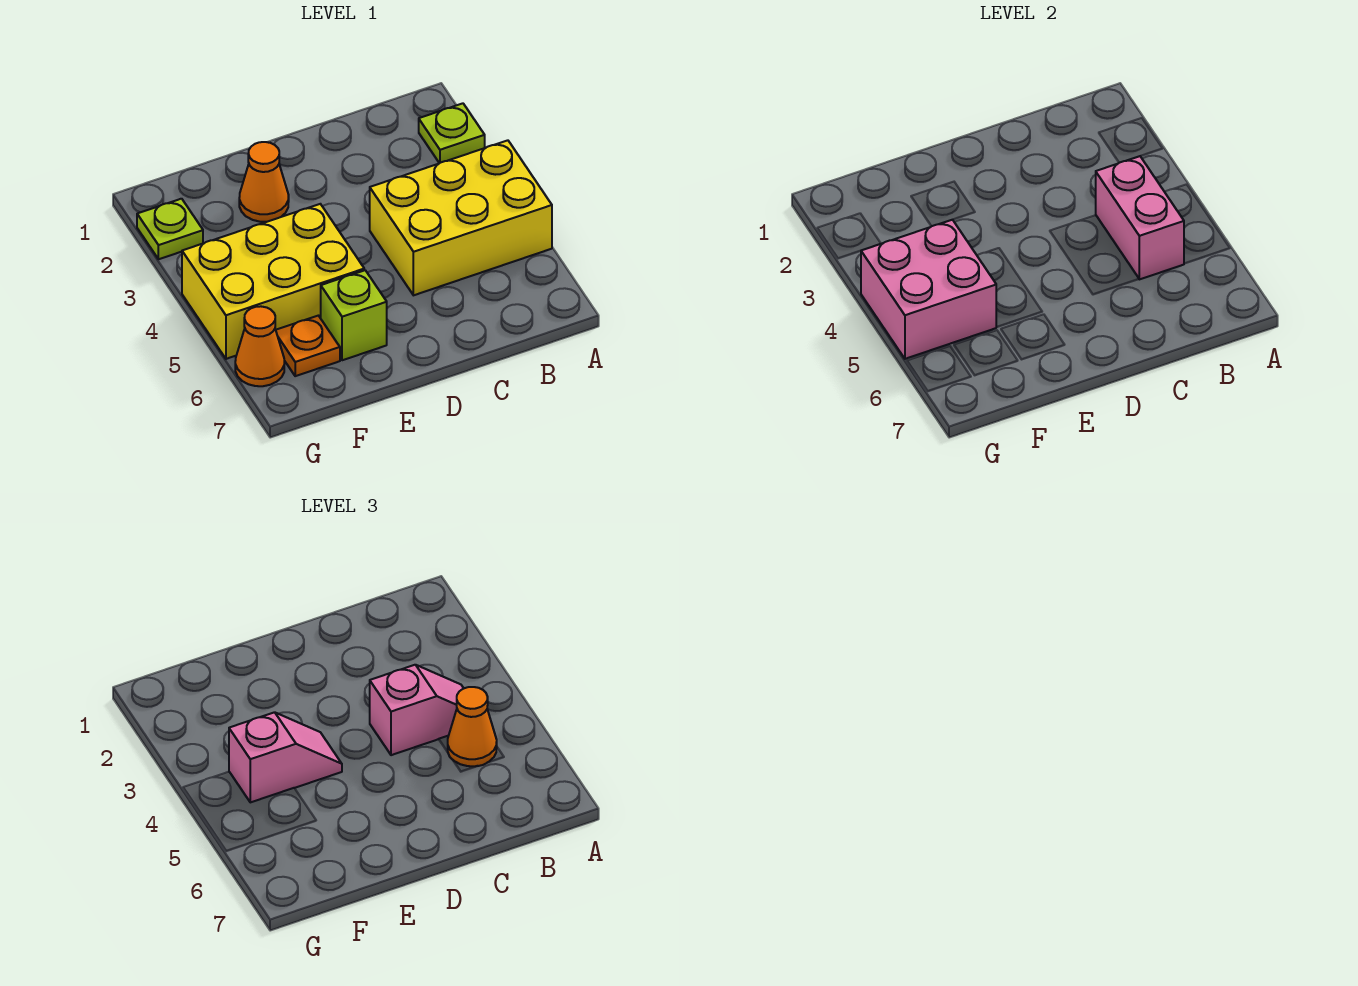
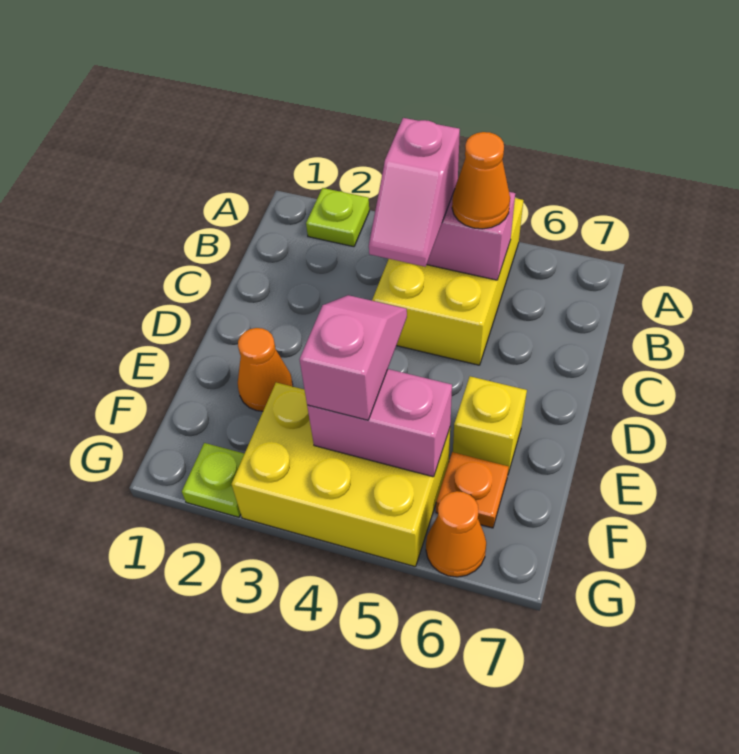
pink slope B4:C4 level 3 top C -> pink slope B4:C4 level 3 top B
yellow brick E4:G5 level 1 -> yellow brick F3:G5 level 1
lime brick E6 level 1 -> yellow brick E6 level 1
pink brick F4:G5 level 2 -> pink brick F4:F5 level 2

